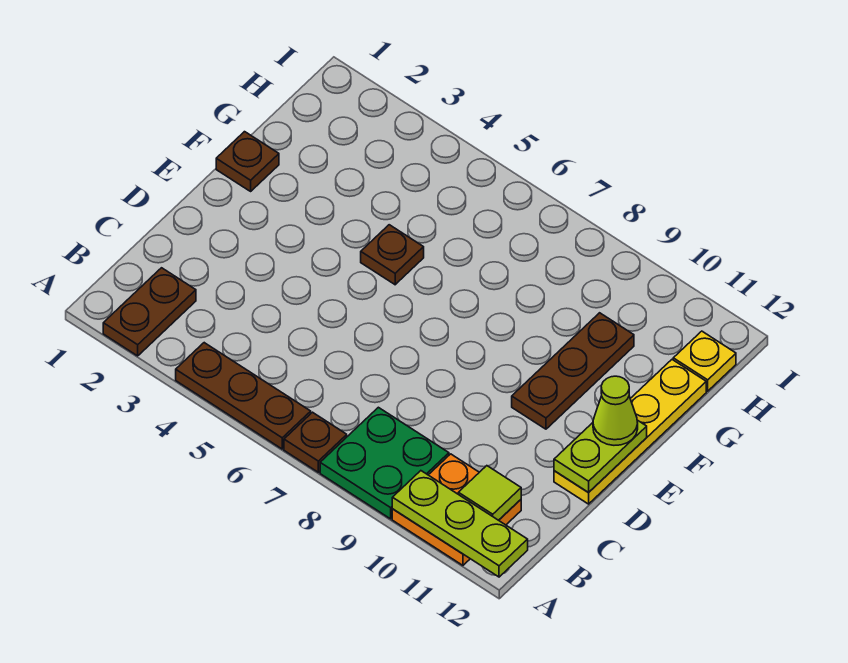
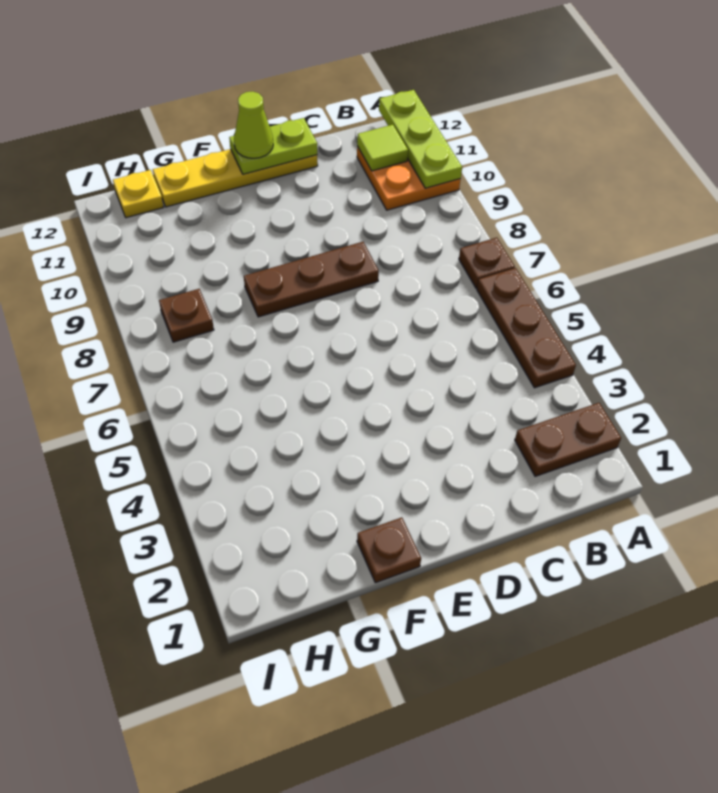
green plate A8:B9 level 1 -> none
brown plate E10:G10 level 1 -> brown plate D8:F8 level 1
brown plate F5 level 1 -> brown plate H8 level 1

